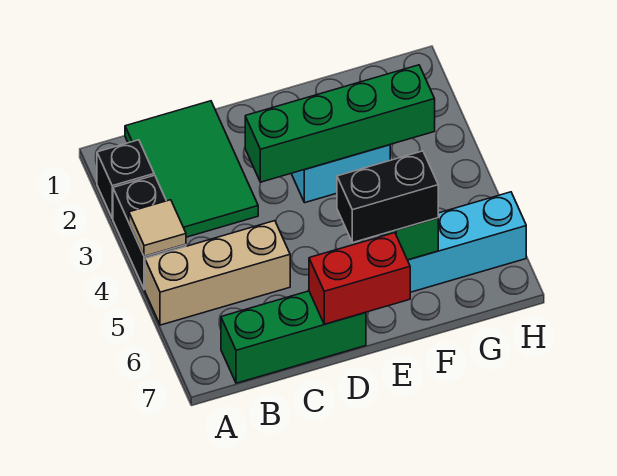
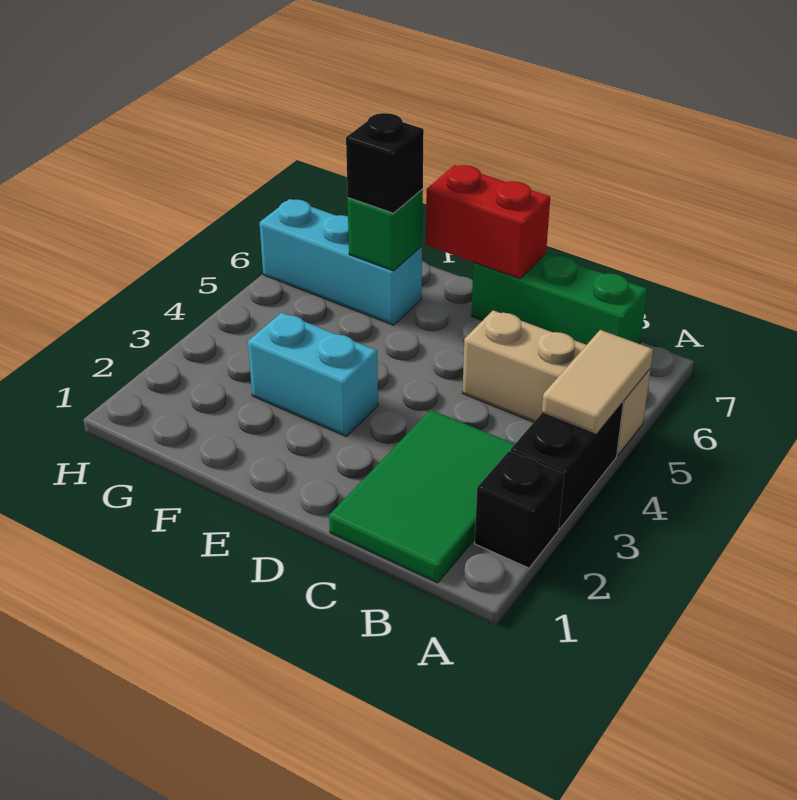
tan tile A4 level 2 -> tan tile A4:A5 level 2
green brick D3:G3 level 2 -> none
black brick E6:F6 level 3 -> black brick F6 level 3

